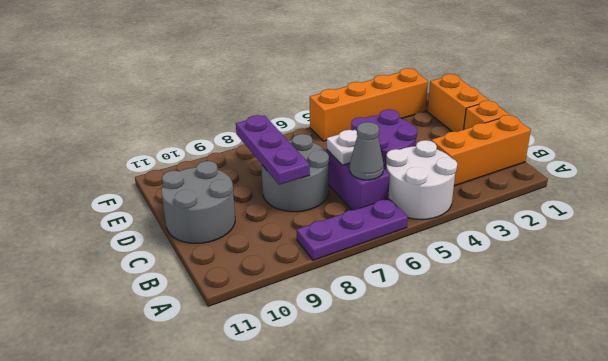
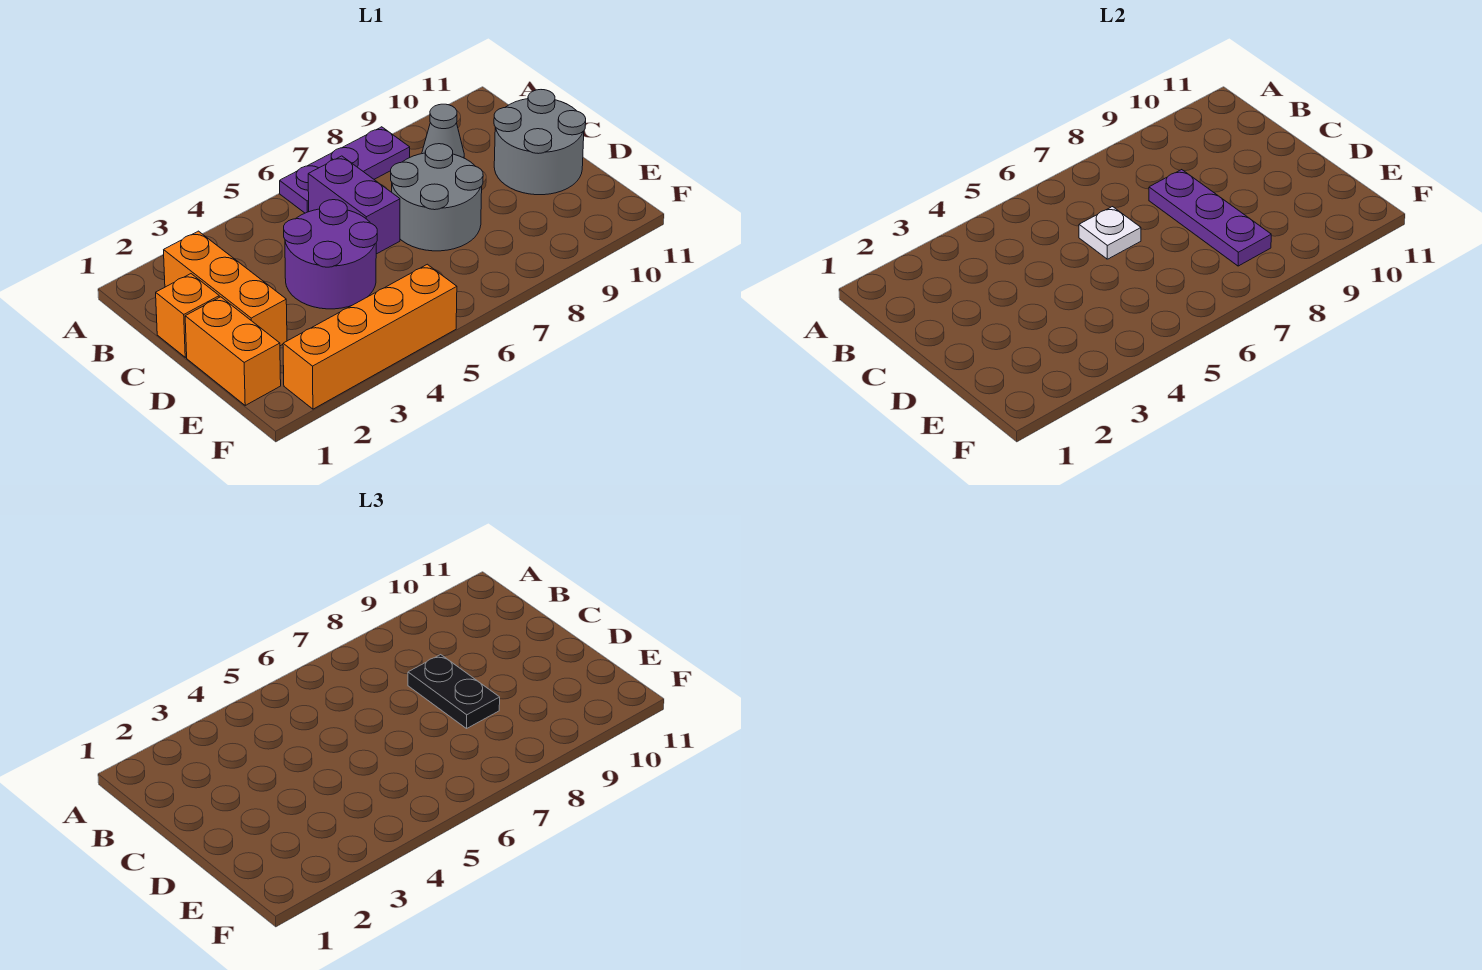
white round brick A4:B5 level 1 -> none
orange brick B1:B3 level 1 -> orange brick B2:D2 level 1
grey cone B6 level 2 -> grey cone B9 level 1
none -> black plate C8:D8 level 3

